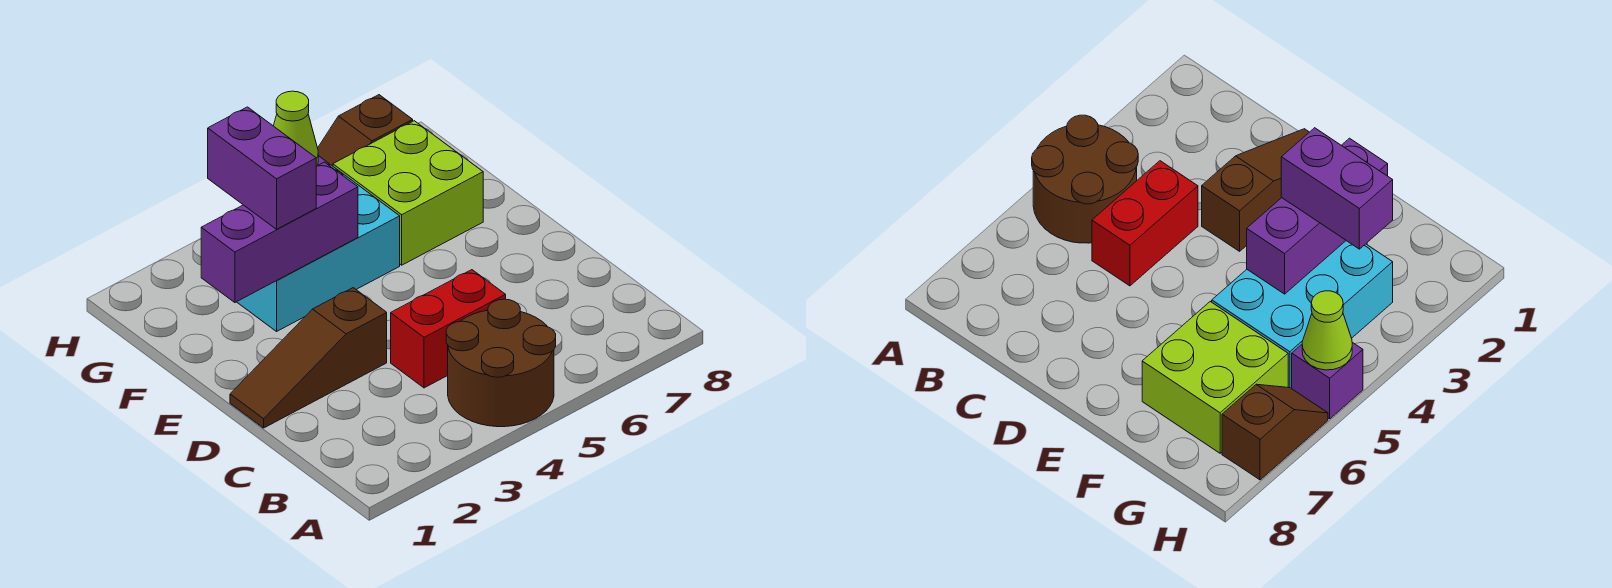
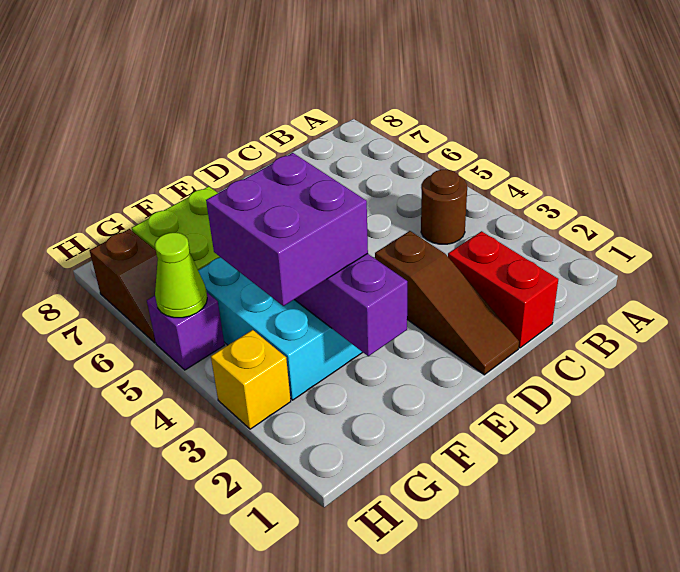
brown round brick A4:B5 level 1 -> brown round brick B4 level 1
red brick C4:C5 level 1 -> red brick C1:C2 level 1
purple brick F3:G3 level 3 -> purple brick F3:G4 level 3
none -> yellow brick H3 level 1

